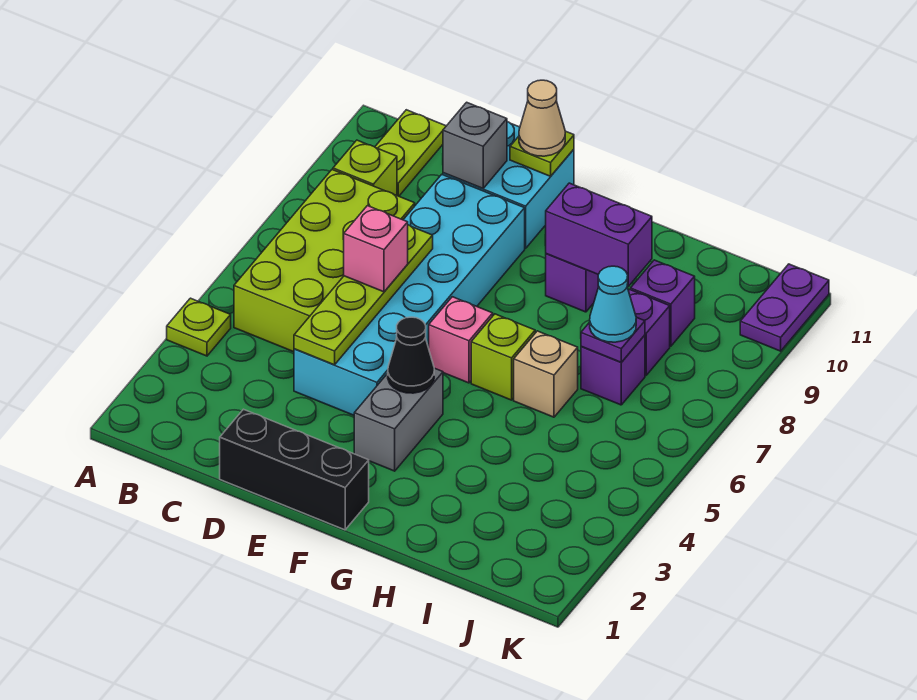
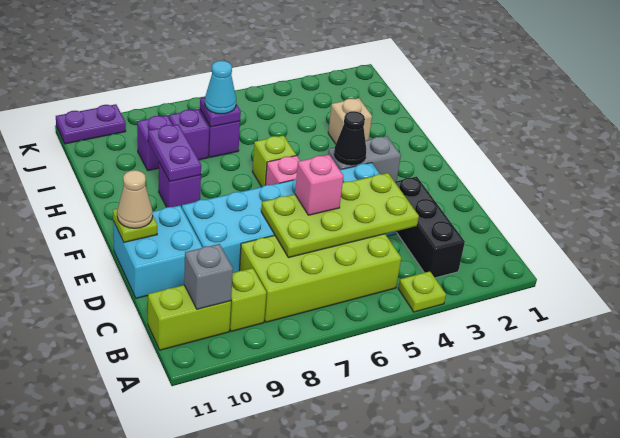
lime plate B10:B11 level 1 -> lime brick B10:B11 level 1
black brick D1:F1 level 1 -> black brick B3:D3 level 1
lime plate D4:D7 level 2 -> lime plate C4:D7 level 2
grey brick D10 level 2 -> grey brick B10 level 2
purple brick G9:H9 level 2 -> purple plate G9:H9 level 2
tan brick H6 level 1 -> tan brick H3 level 1

